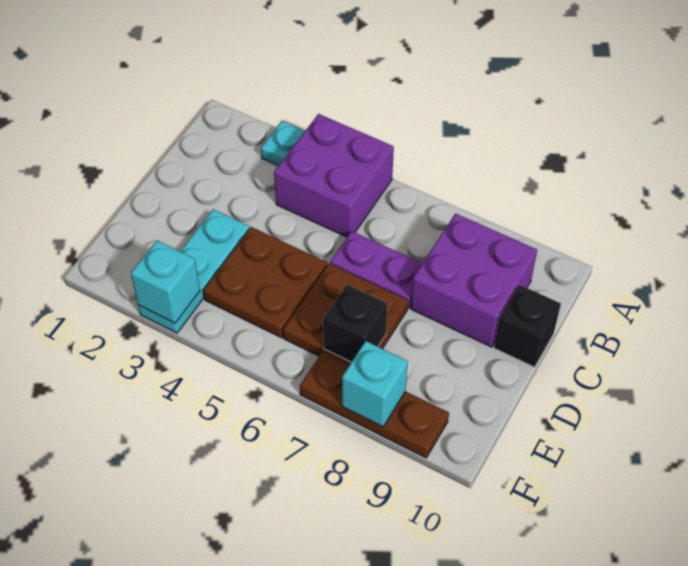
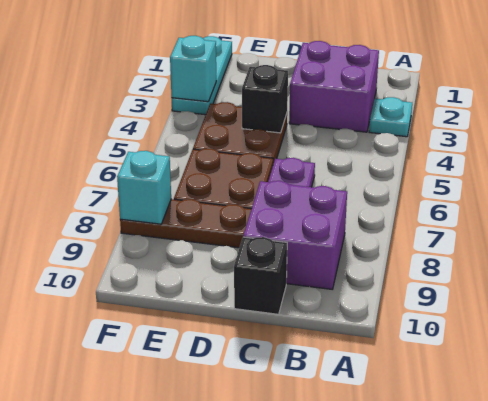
purple brick A4:B5 level 1 -> purple brick B2:C3 level 1
cyan plate D3:F3 level 1 -> cyan plate F1:F3 level 1
black brick E7 level 2 -> black brick D4 level 2
brown plate F7:F9 level 1 -> brown plate D8:F8 level 1

